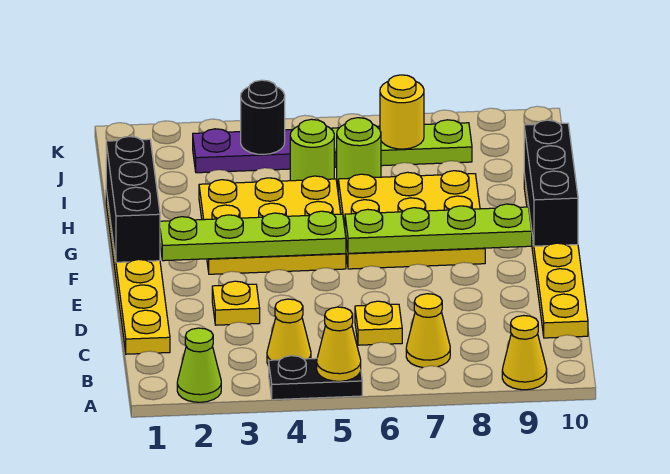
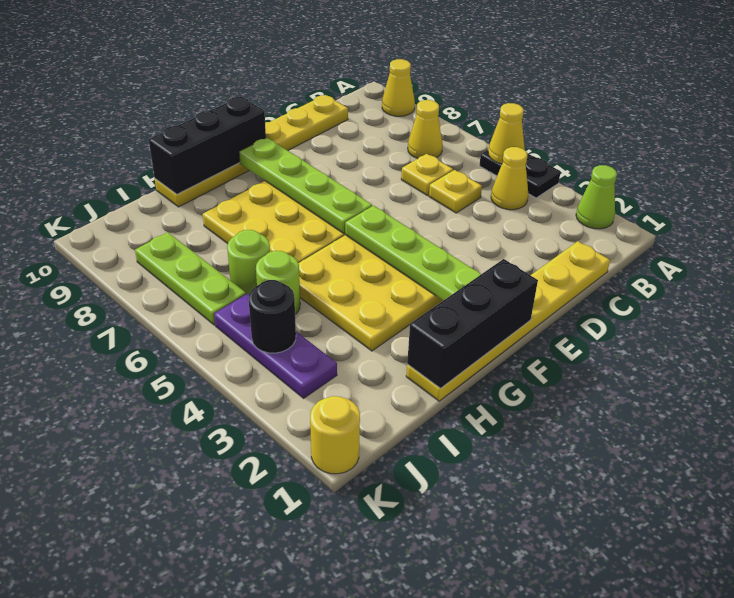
yellow plate D3 level 1 -> yellow plate C5 level 1
yellow round brick J7 level 2 -> yellow round brick K1 level 1

